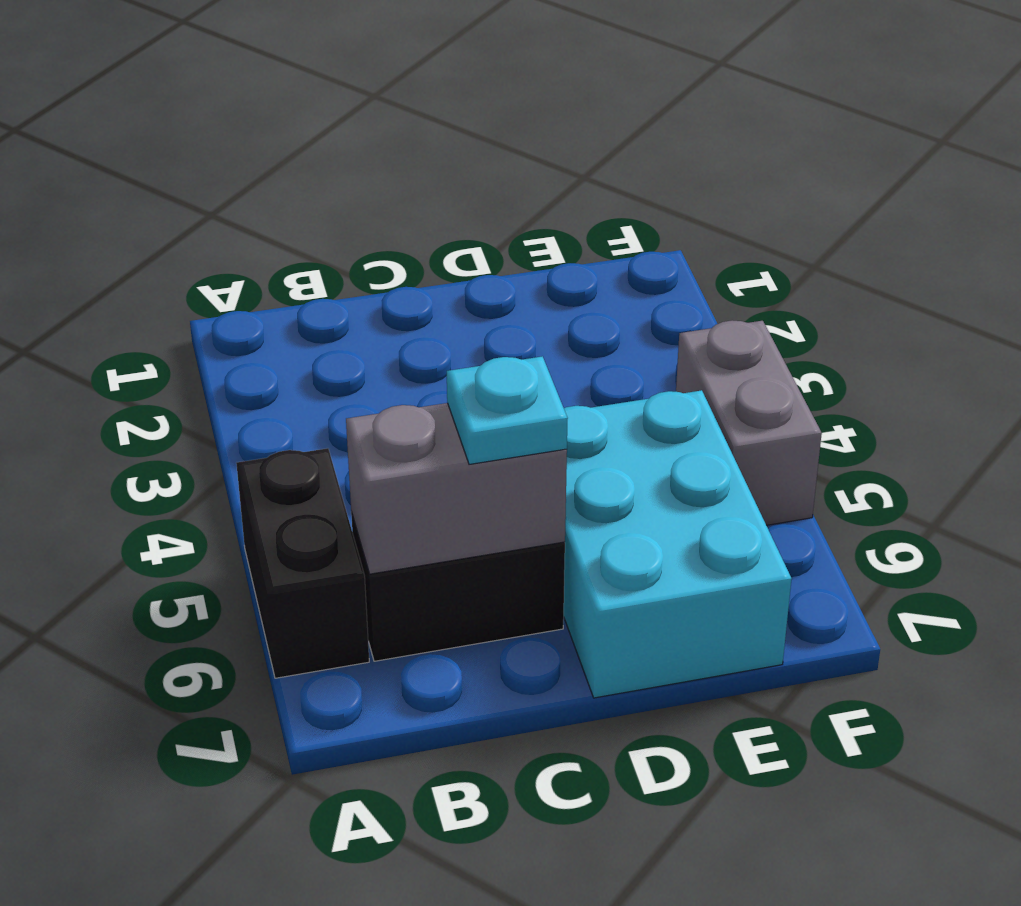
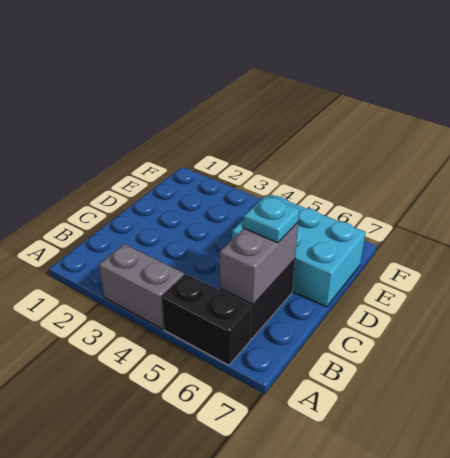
grey brick F4:F5 level 1 -> grey brick A3:A4 level 1

